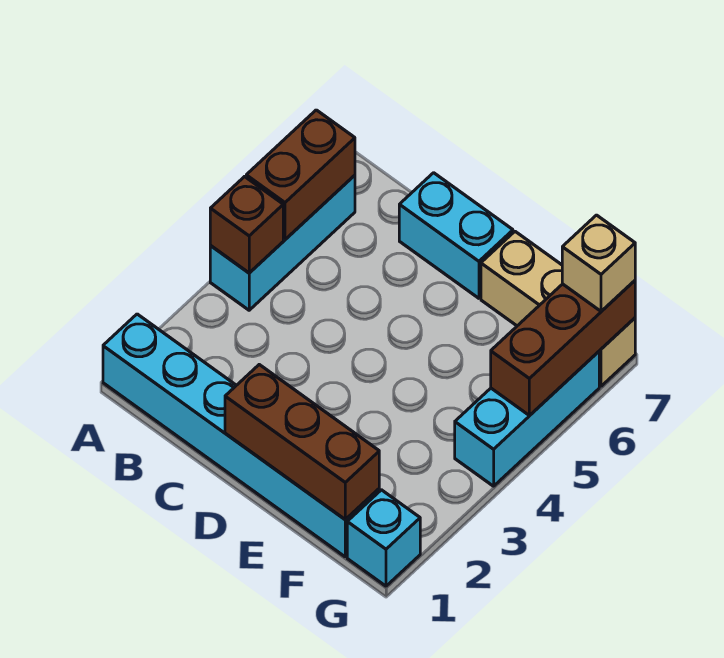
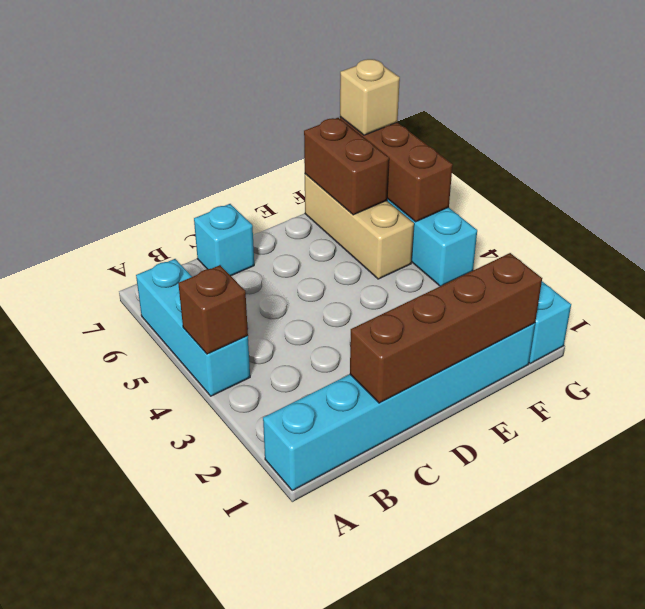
brown brick A5:A6 level 2 -> brown brick F6:F7 level 2
cyan brick C7:D7 level 1 -> cyan brick C7 level 1
brown brick D1:F1 level 2 -> brown brick C1:F1 level 2
tan brick E7:G7 level 1 -> tan brick F5:F7 level 1

